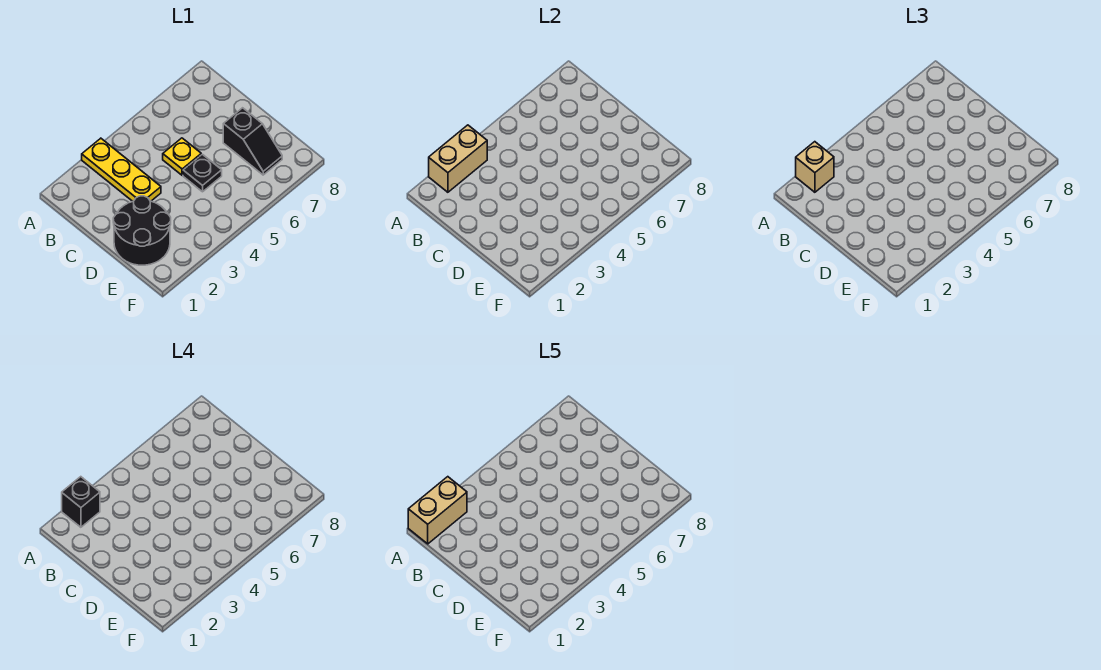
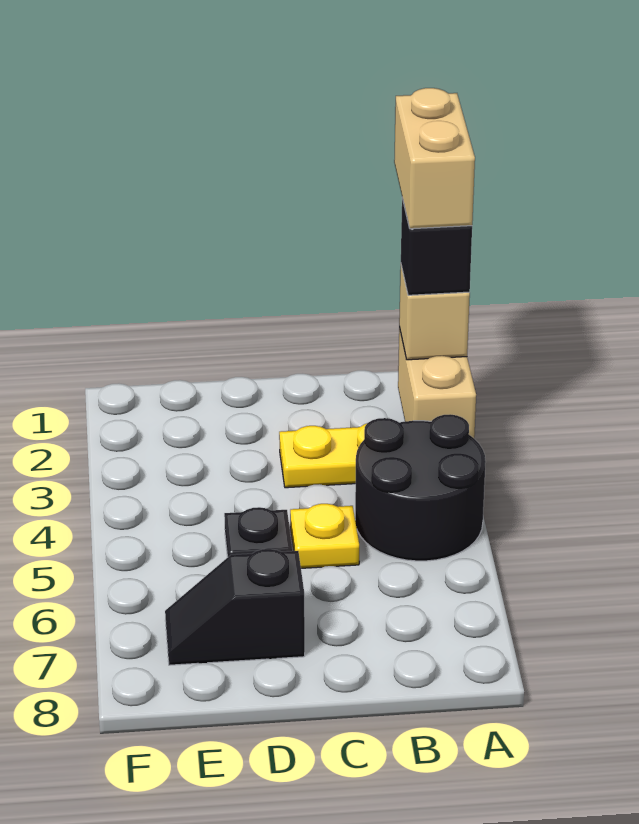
black round brick D1:E2 level 1 -> black round brick A4:B5 level 1

